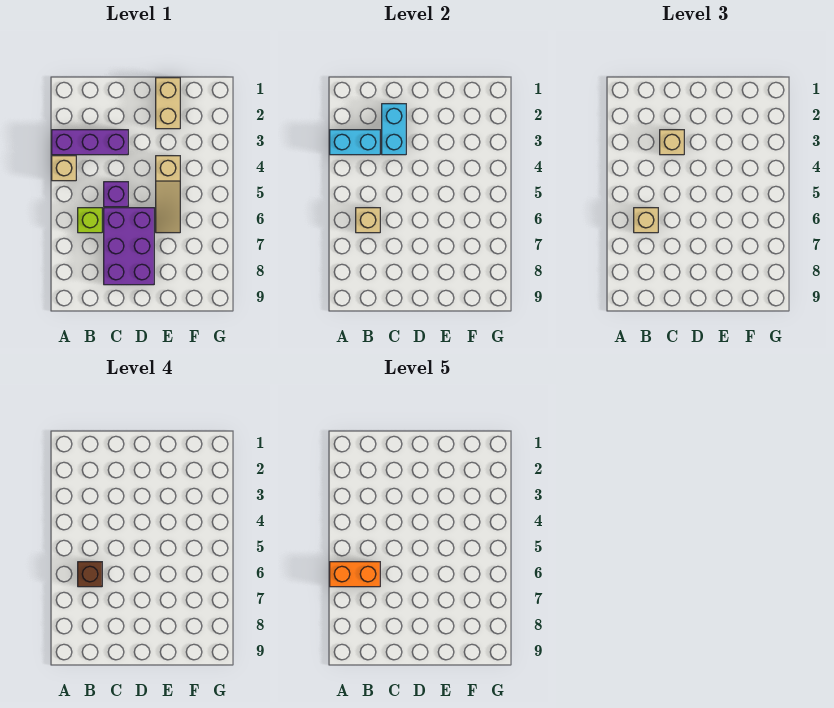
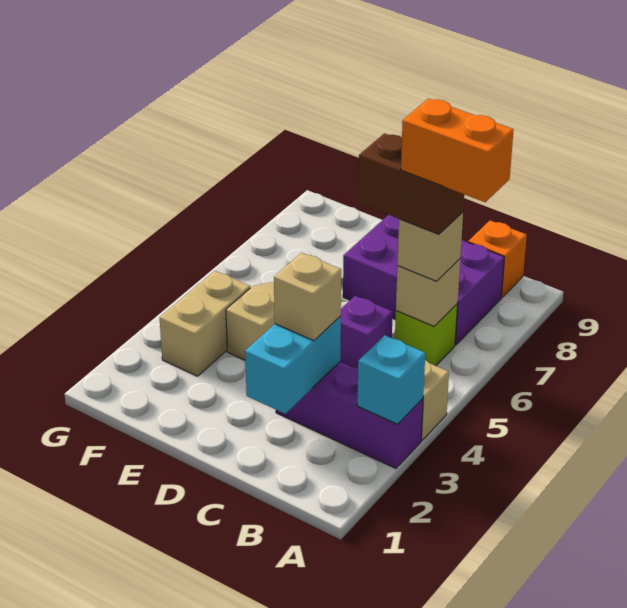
cyan brick A3:B3 level 2 -> cyan brick A3 level 2
brown brick B6 level 4 -> brown brick B6:C6 level 4
none -> orange brick B9 level 1
purple brick C6:D8 level 1 -> purple brick B7:D8 level 1
tan brick E1:E2 level 1 -> tan brick F3:F4 level 1

